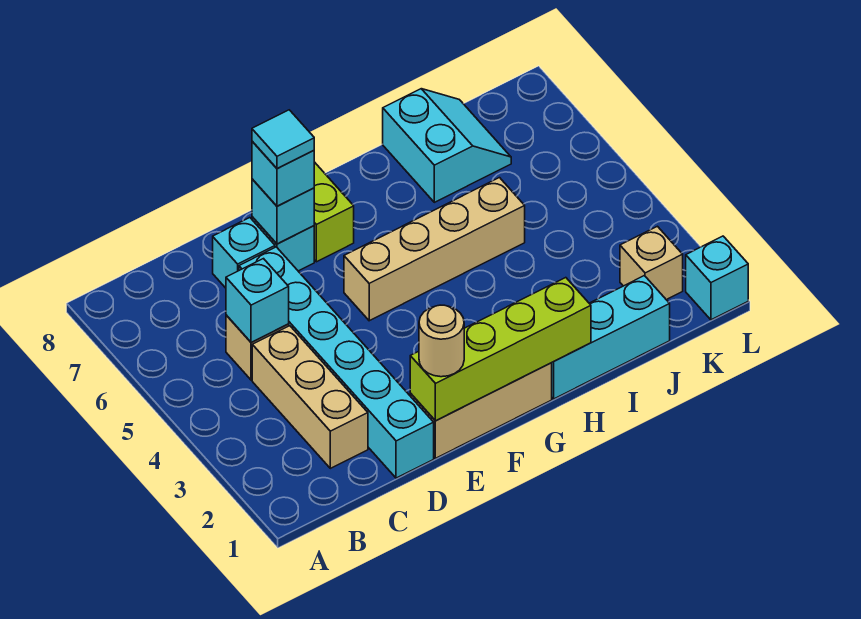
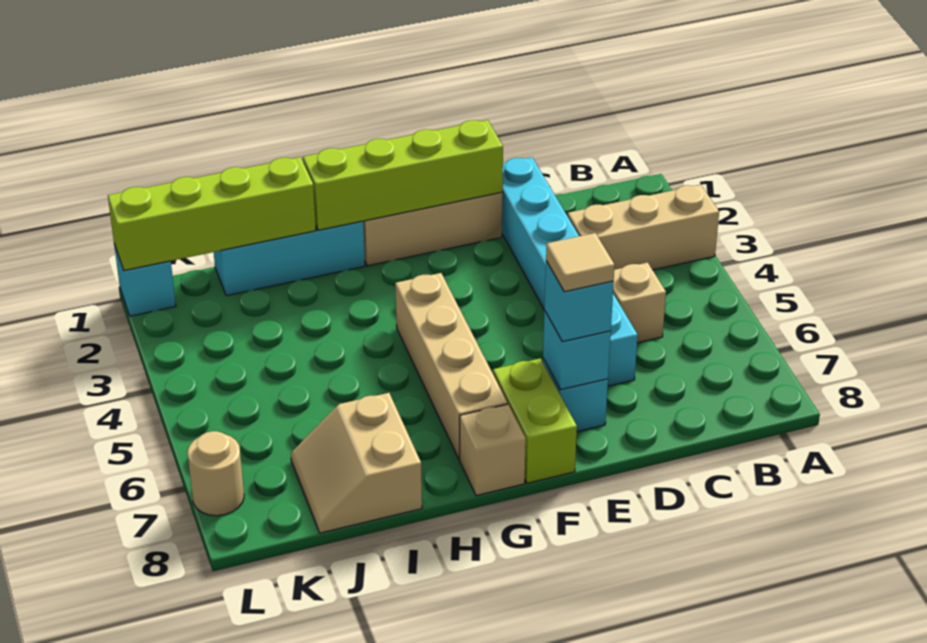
tan brick C2:C4 level 1 -> tan brick A3:C3 level 1
cyan brick C5 level 2 -> none
cyan brick D7 level 1 -> none
tan round brick E1 level 3 -> tan round brick L7 level 1
cyan tile E7 level 4 -> tan tile E7 level 4
tan brick F5:I5 level 1 -> tan brick G4:G7 level 1
none -> lime brick I1:L1 level 2
cyan slope I7:J8 level 1 top I -> tan slope I7:J8 level 1 top I
tan brick K2 level 1 -> tan brick G8 level 1

